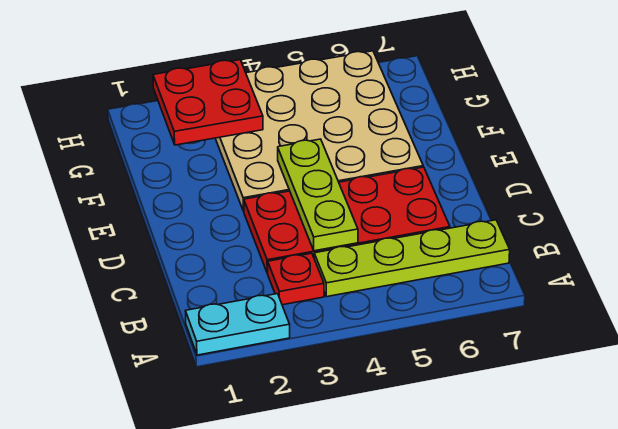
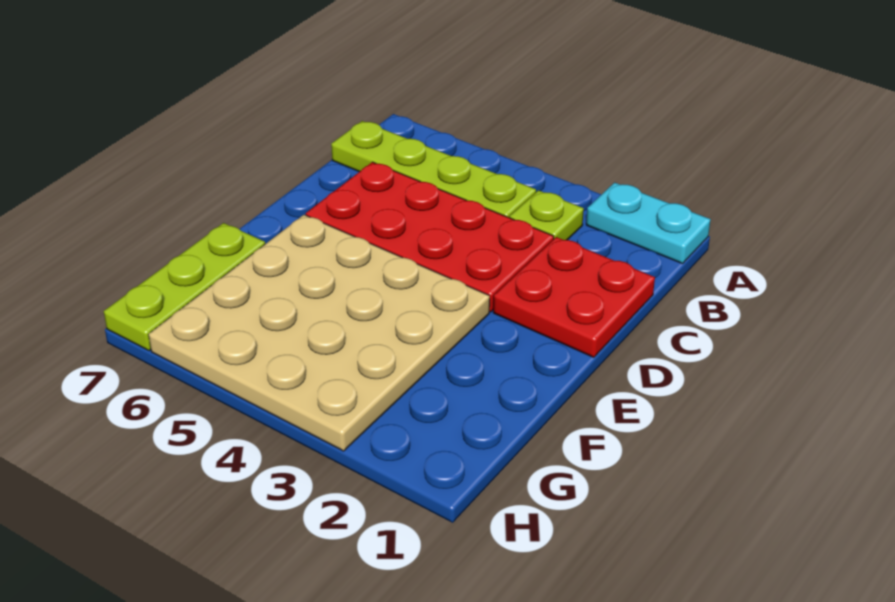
red plate B3 level 1 -> lime plate B3 level 1
lime plate C4:E4 level 2 -> lime plate F7:H7 level 1
red plate G2:H3 level 2 -> red plate C1:D2 level 1

